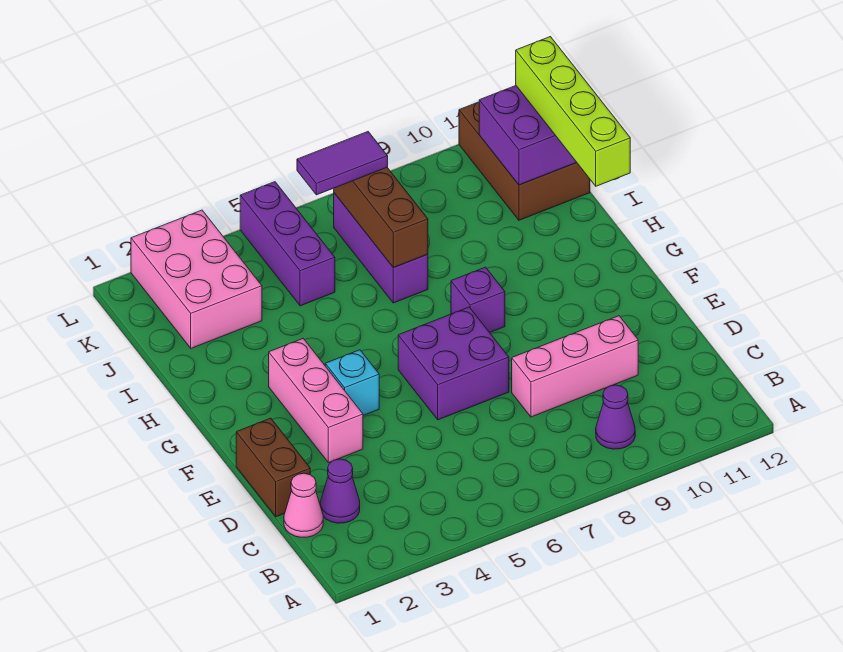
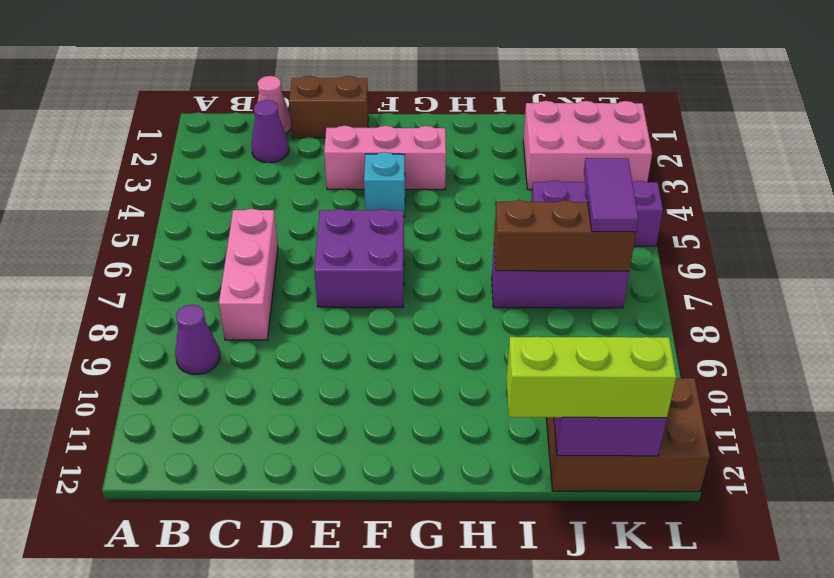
pink brick D8:D10 level 1 -> pink brick C6:C8 level 1
purple brick G8 level 1 -> none
lime brick H12:K12 level 3 -> lime brick I12:K12 level 3

